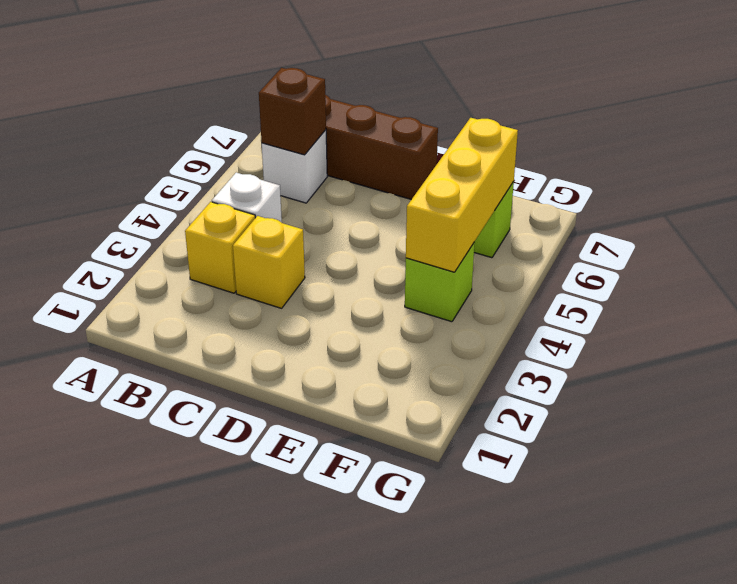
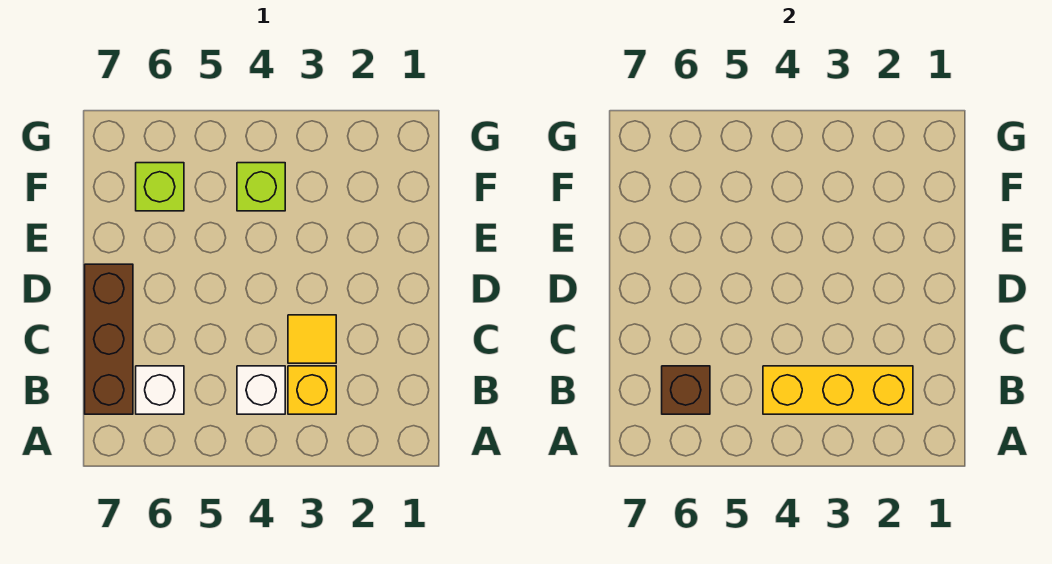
yellow brick C3 level 1 -> yellow tile C3 level 1
yellow brick F4:F6 level 2 -> yellow brick B2:B4 level 2

